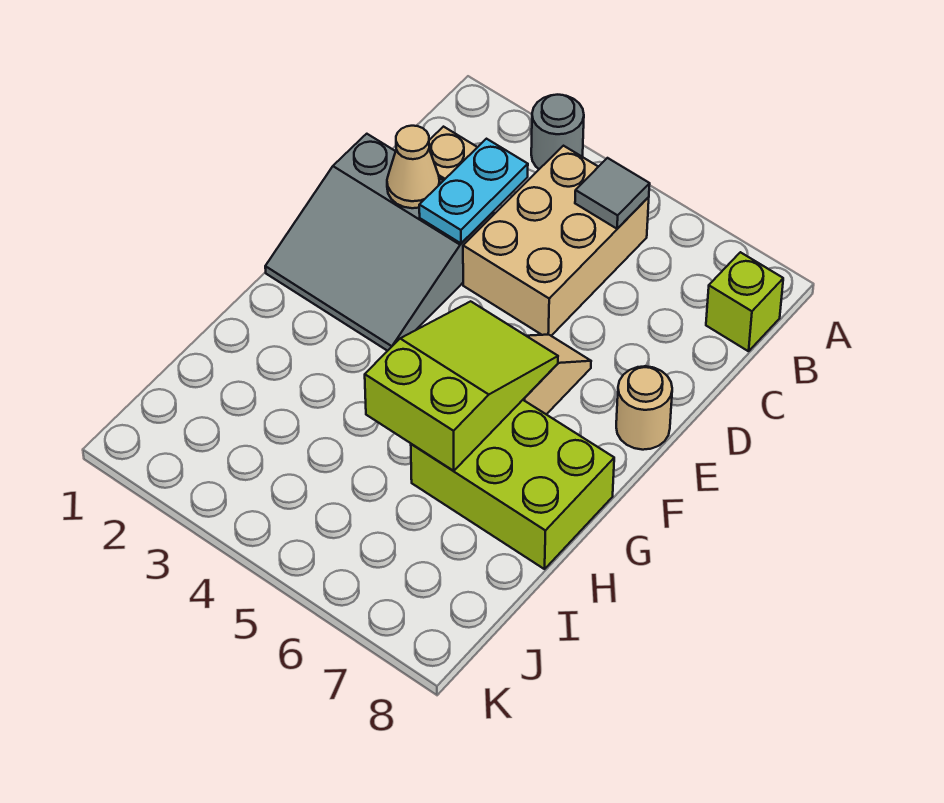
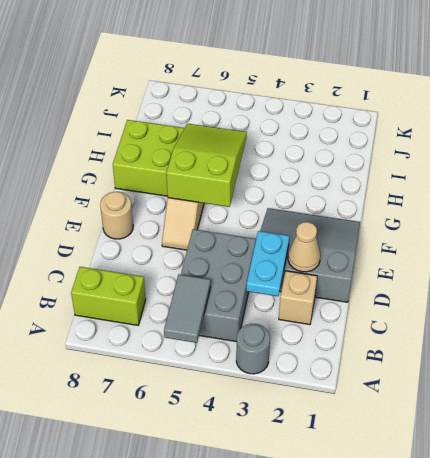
tan brick B4:D5 level 1 -> grey brick B4:D5 level 1
grey tile B5 level 2 -> grey tile A5:B5 level 2
lime brick B8 level 1 -> lime brick B7:B8 level 1
lime slope F5:H6 level 2 top H -> lime slope F5:H6 level 2 top F

